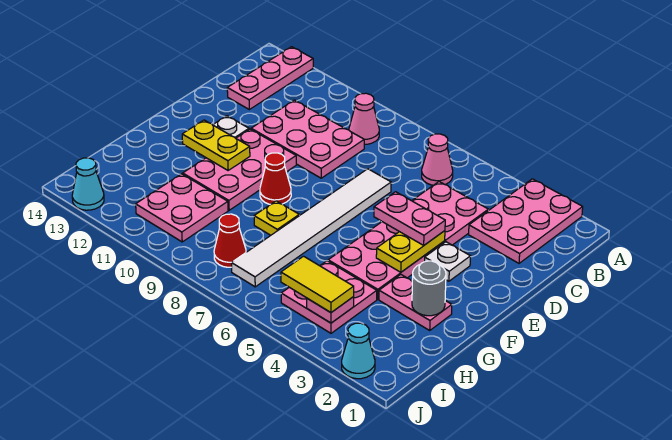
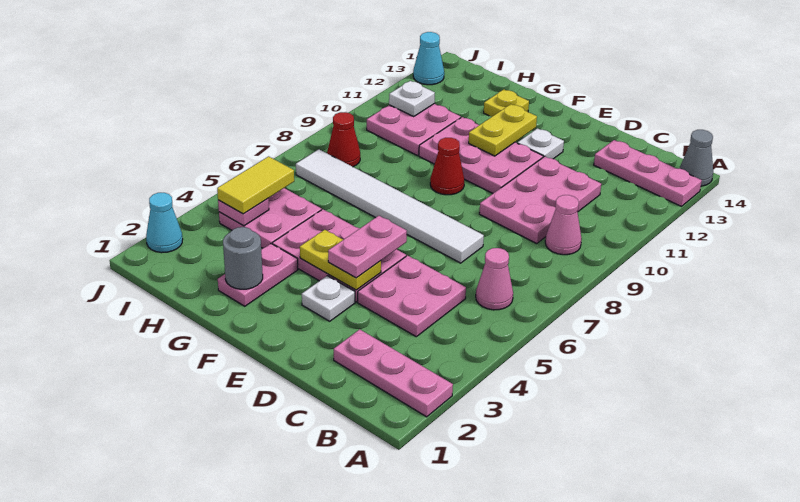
pink plate A2:C3 level 1 -> pink plate A2:C2 level 1
none -> grey cone A14 level 1
yellow plate G8 level 1 -> yellow plate G13 level 1
none -> white plate I11 level 2

